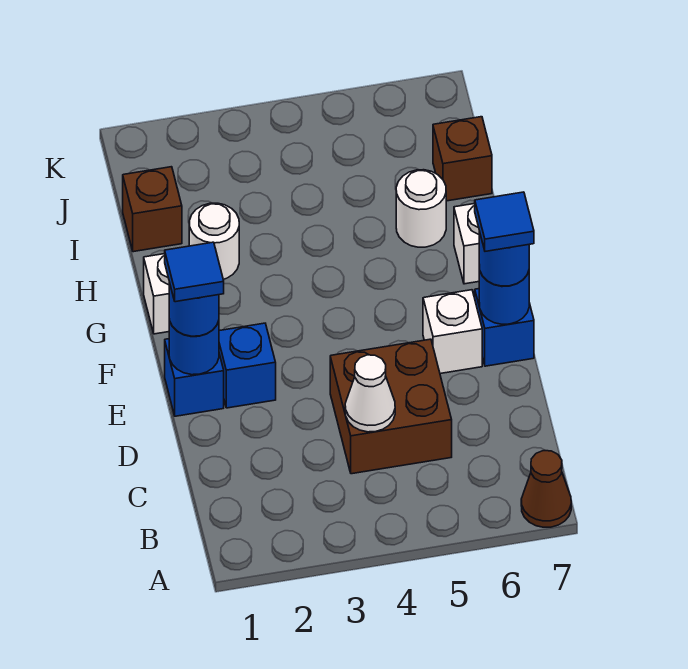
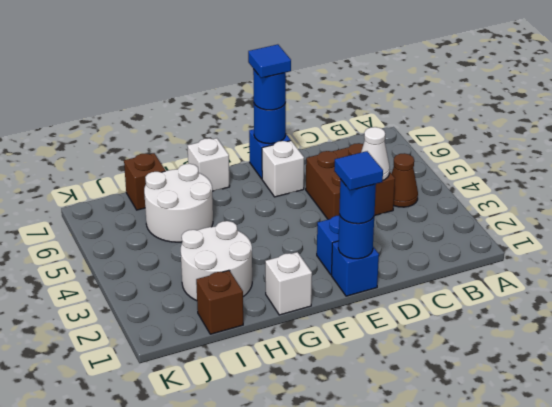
brown cone A7 level 1 -> brown cone B4 level 1
white round brick H2 level 1 -> white round brick H2:I3 level 1
white round brick H6 level 1 -> white round brick H5:I6 level 1

